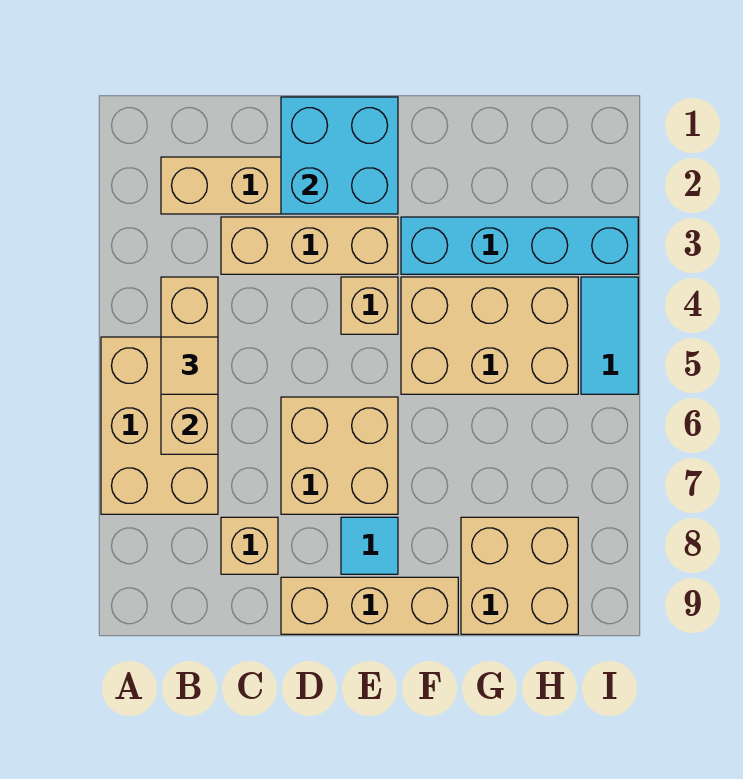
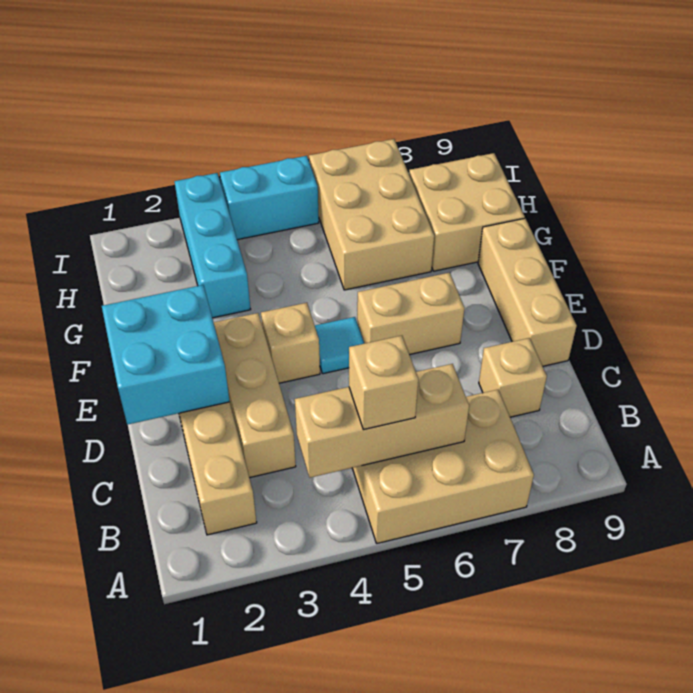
tan tile B5 level 3 -> tan brick B5 level 3
tan brick D6:E7 level 1 -> tan brick E6:E7 level 1
cyan tile E8 level 1 -> cyan tile E5 level 1
cyan brick F3:I3 level 1 -> cyan brick G3:I3 level 1
tan brick F4:H5 level 1 -> tan brick G6:I7 level 1
cyan tile I4:I5 level 1 -> cyan brick I4:I5 level 1

